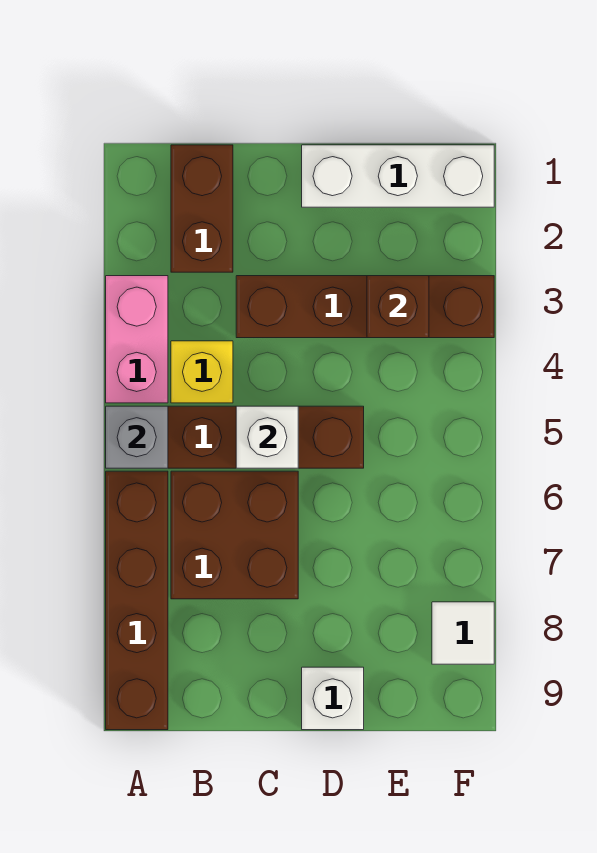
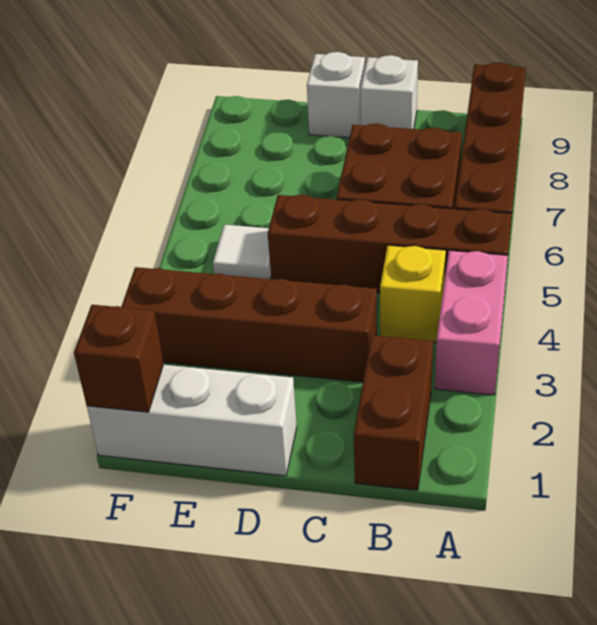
grey brick A5 level 2 -> none
white brick C5 level 2 -> white brick C9 level 1
brown brick E3 level 2 -> brown brick F1 level 2
white tile F8 level 1 -> white tile E5 level 1

